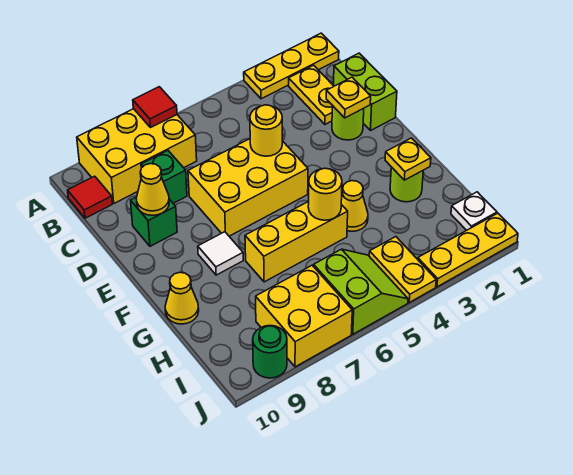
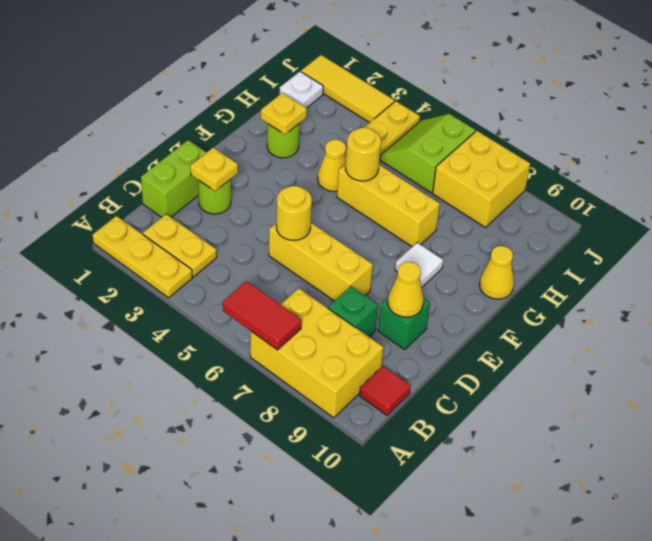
red tile A7 level 2 -> red tile A6:A7 level 2
yellow plate B2:C2 level 1 -> yellow plate B2:B3 level 1
yellow brick D5:E7 level 1 -> yellow brick D5:D7 level 1
yellow plate J1:J3 level 1 -> yellow tile J1:J3 level 1
green round brick J9 level 1 -> none

